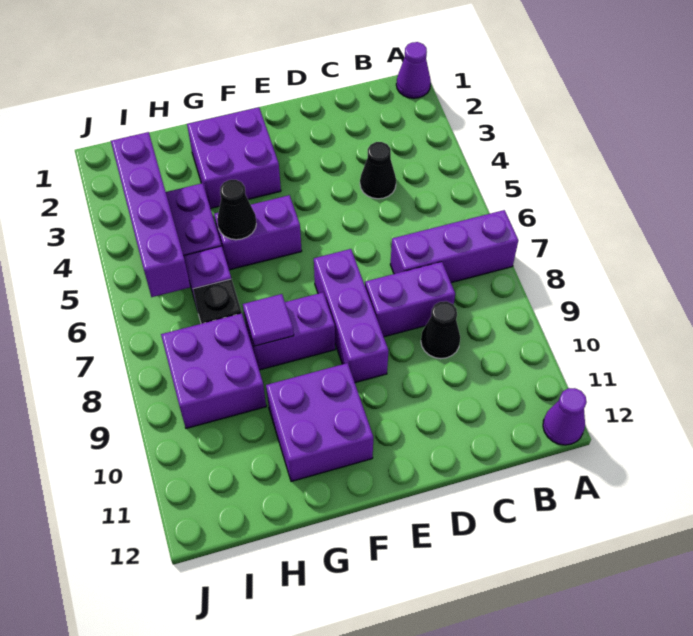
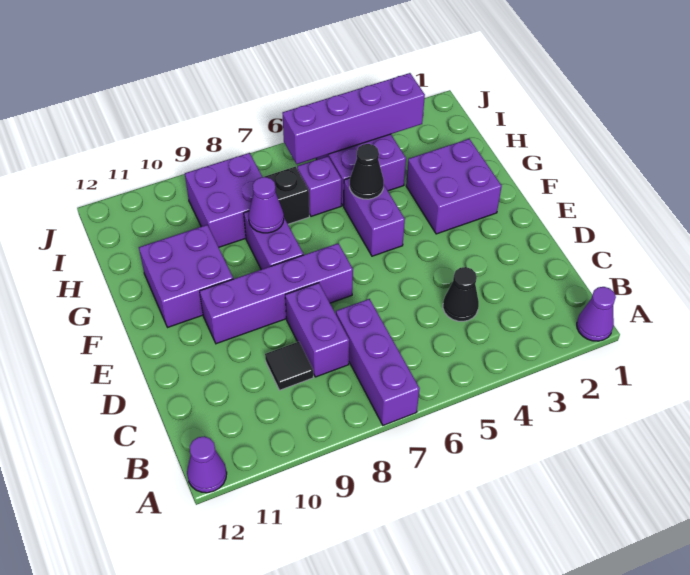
black cone C9 level 1 -> black tile C9 level 1
purple brick E7:E9 level 1 -> purple brick E7:E10 level 1
purple tile G8 level 2 -> purple cone G8 level 2

